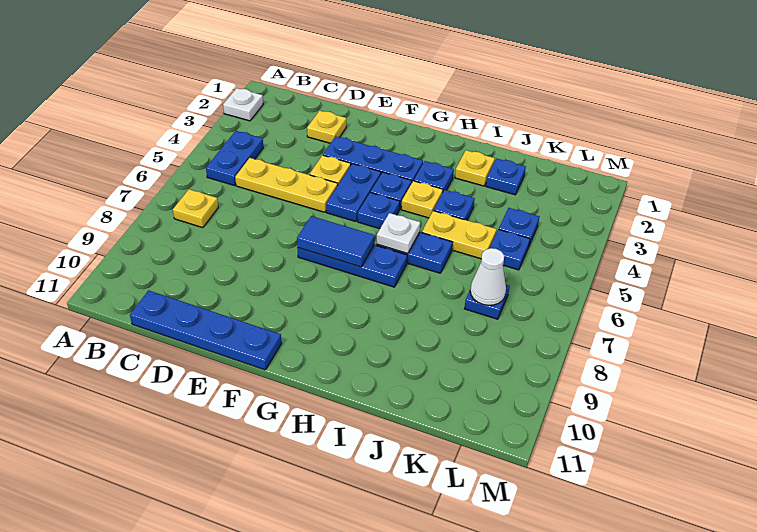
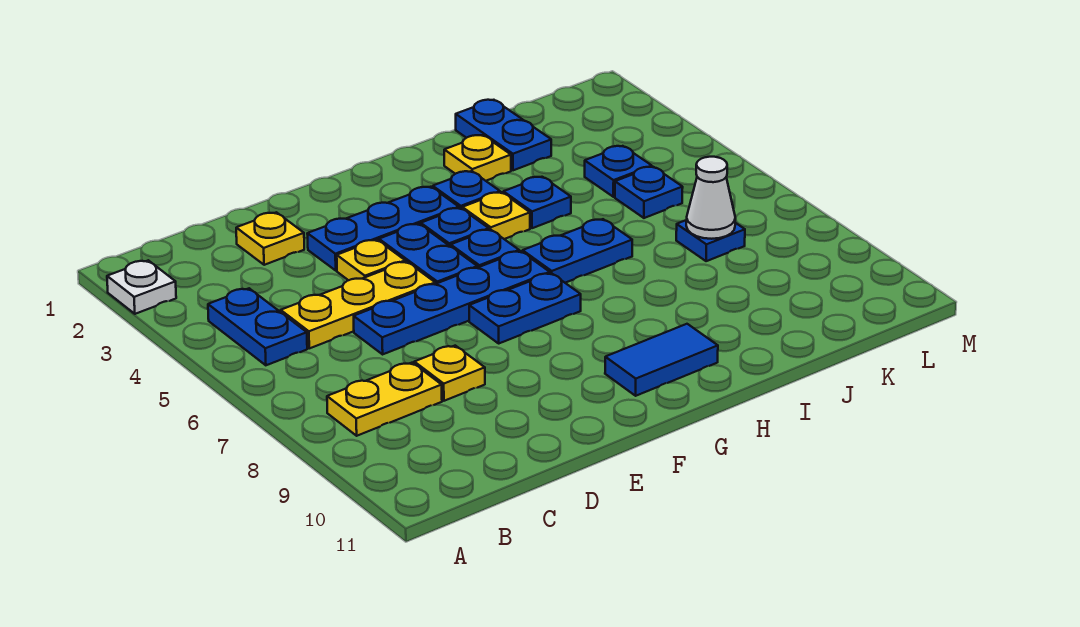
yellow plate B7 level 1 -> yellow plate D8 level 1
blue plate C11:F11 level 1 -> blue plate D6:G6 level 1
blue plate F7:H7 level 1 -> blue plate F7:G7 level 1
blue tile F7:G7 level 2 -> blue tile G10:H10 level 1
white plate H6 level 2 -> none
yellow plate I5:J5 level 1 -> yellow plate B8:C8 level 1
blue plate J2 level 1 -> blue plate J1:J2 level 1

